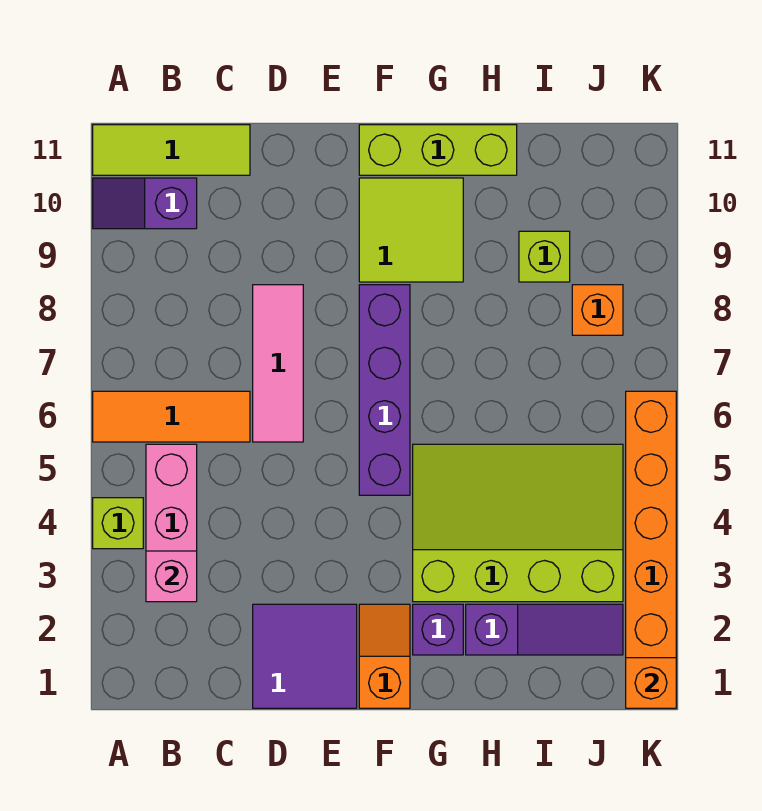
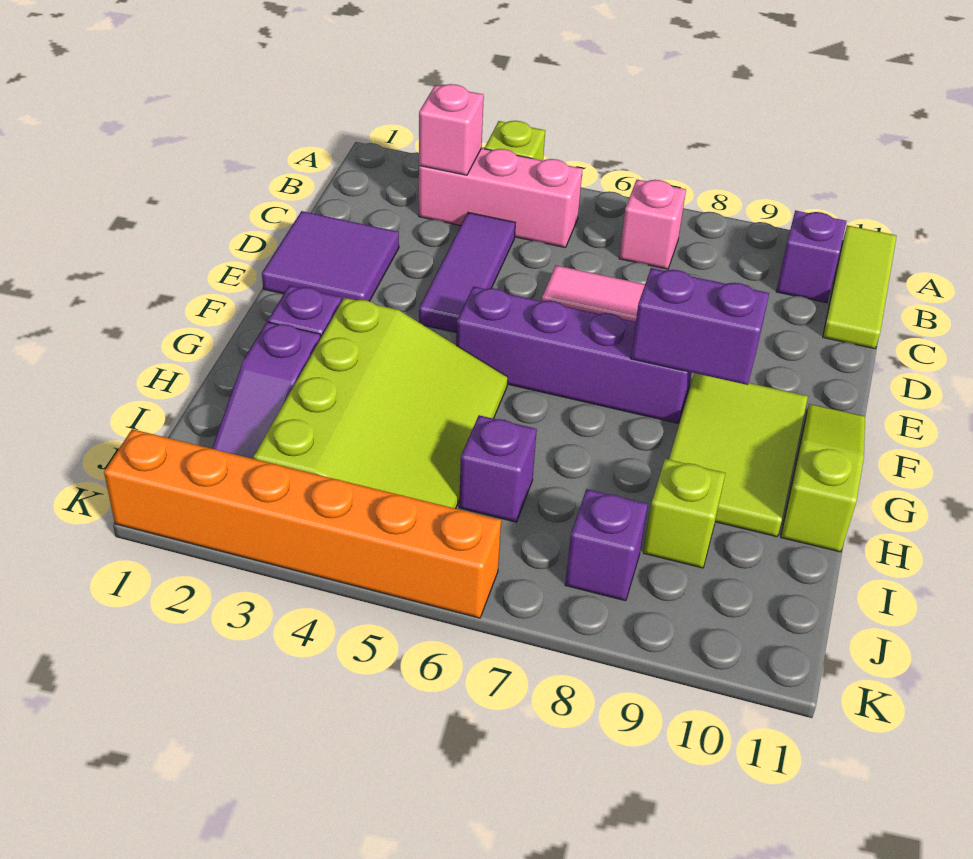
orange tile A6:C6 level 1 -> none
none -> pink brick B7 level 1
none -> purple tile C4:E4 level 1
orange slope F1:F2 level 1 top 1 -> none
none -> purple brick F8:F9 level 2
lime tile F9:G10 level 1 -> lime tile F9:H10 level 1
lime brick F11:H11 level 1 -> lime slope F11:H11 level 1 top H
none -> purple brick I6 level 1
orange brick J8 level 1 -> purple brick J8 level 1
orange brick K1 level 2 -> none

